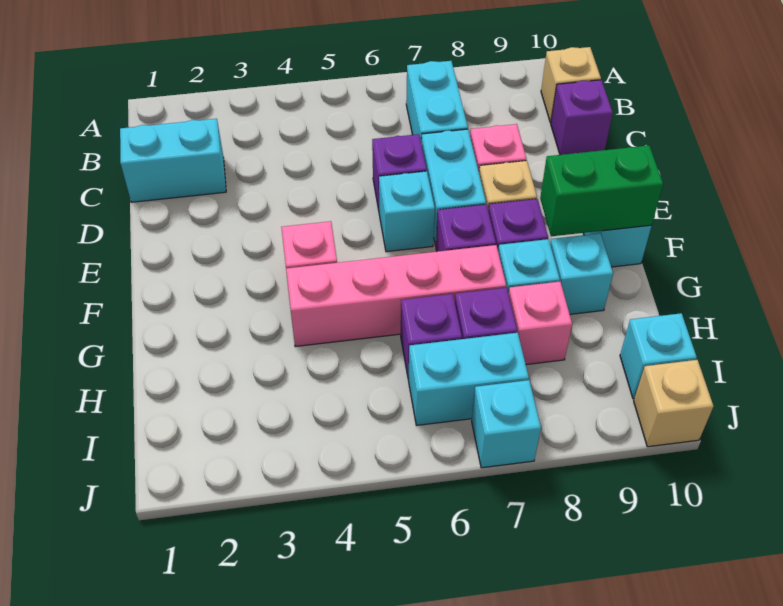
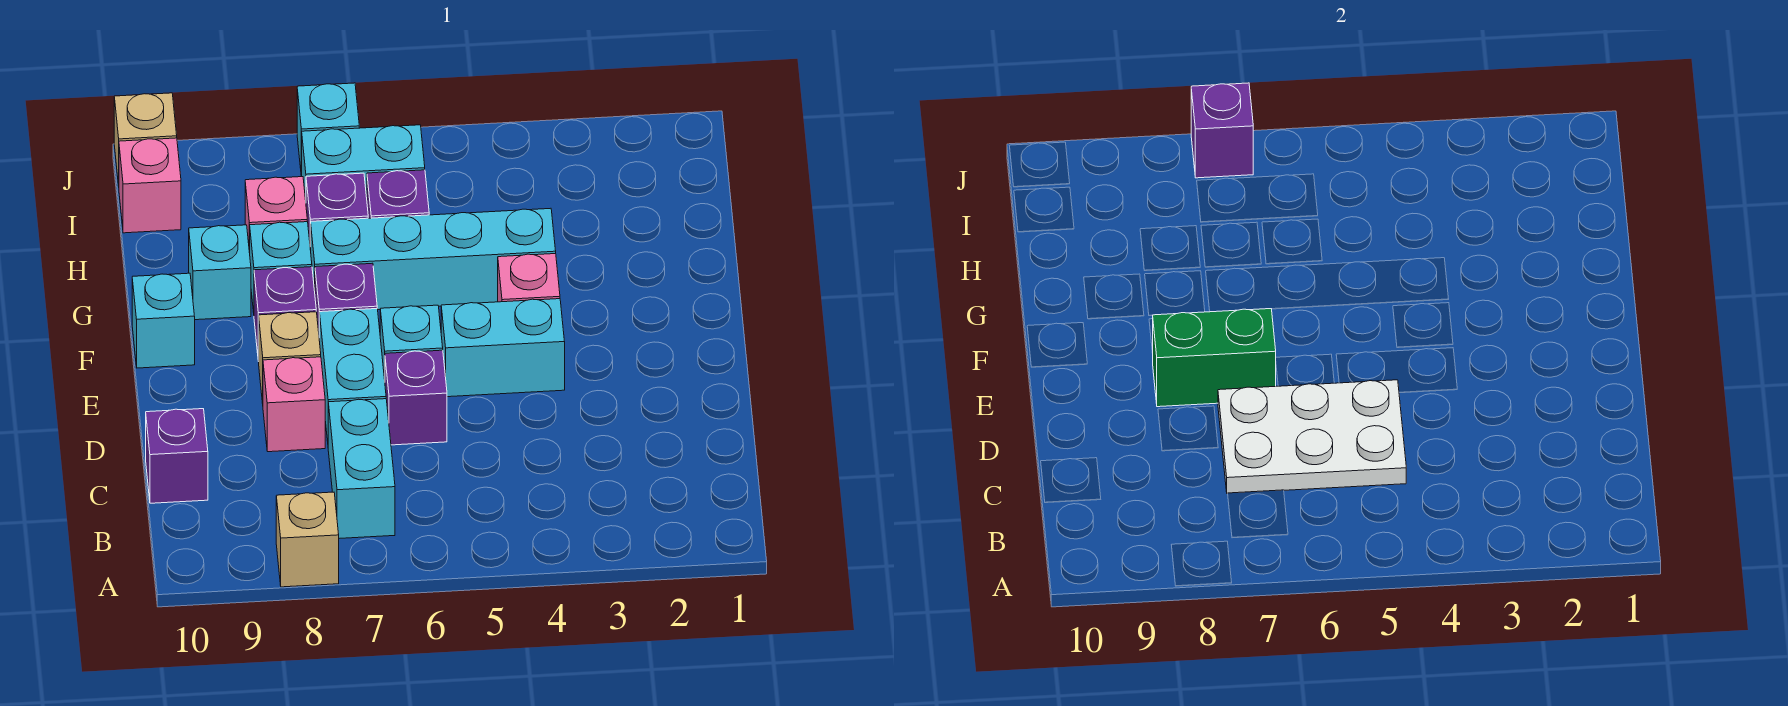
tan brick B10 level 1 -> tan brick A8 level 1
cyan brick C1:C2 level 1 -> cyan brick E4:E5 level 1
none -> white plate C5:D7 level 2
green brick F9:F10 level 2 -> green brick E7:E8 level 2
pink brick G4:G7 level 1 -> cyan brick G4:G7 level 1
cyan brick I10 level 1 -> pink brick I10 level 1
none -> purple brick J7 level 2

